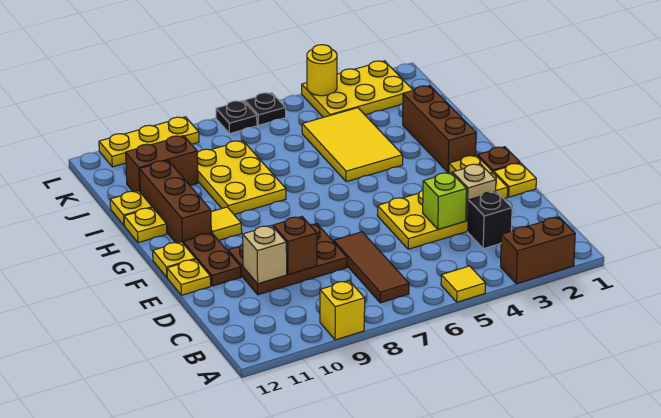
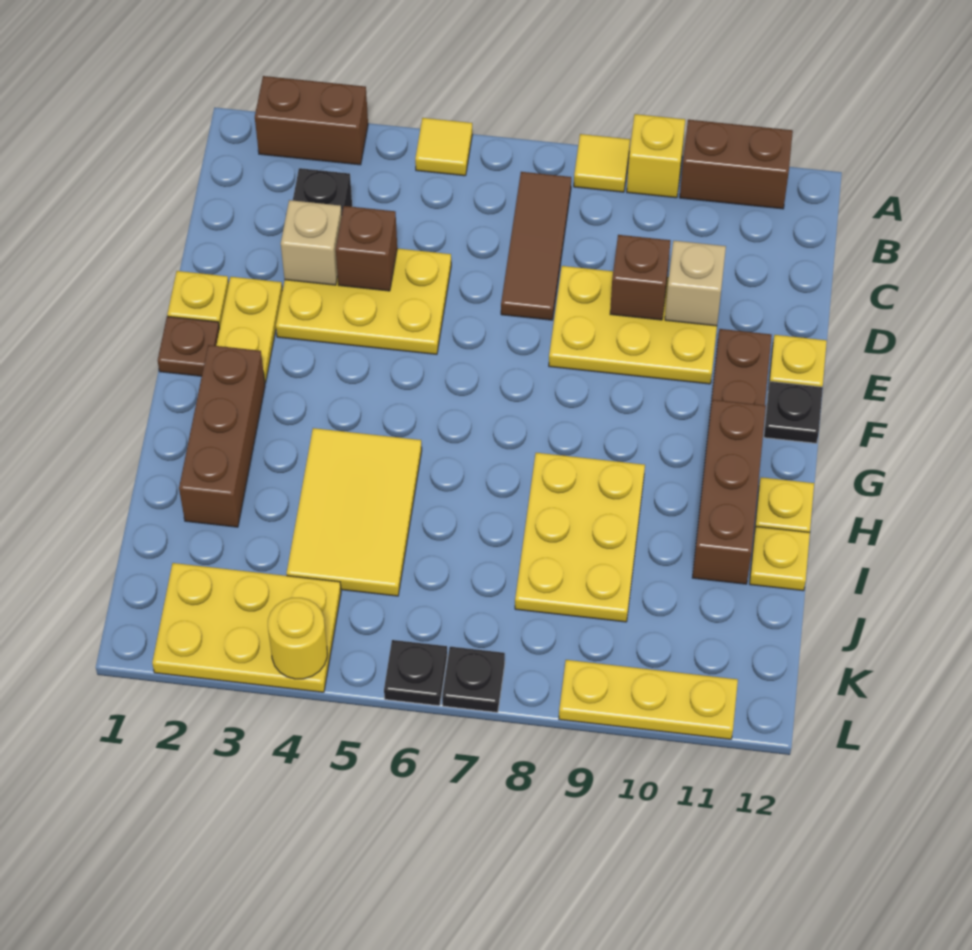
lime brick D4 level 2 -> brown brick D4 level 2
brown plate D8:E10 level 1 -> yellow plate D8:E10 level 1
yellow plate F12 level 1 -> black plate F12 level 1
yellow tile G10 level 1 -> yellow tile A8 level 1
brown brick J10:J11 level 1 -> brown brick A10:A11 level 1

